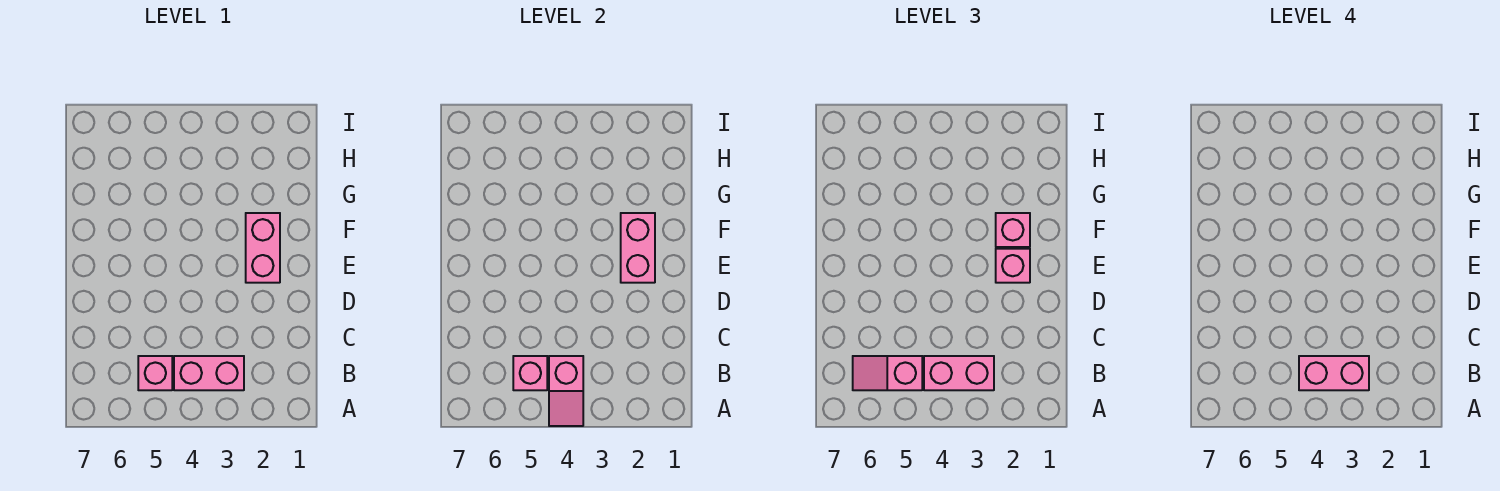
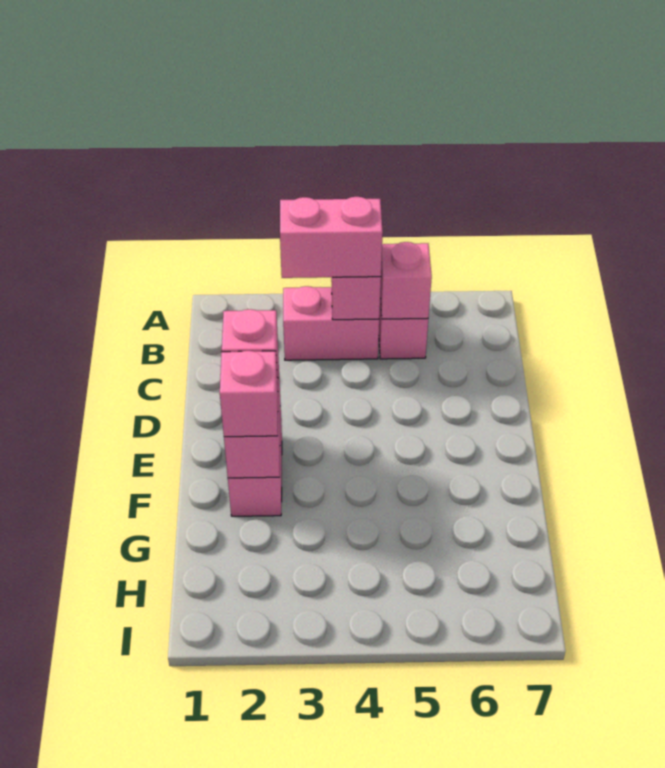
pink brick B3:B4 level 4 -> none
pink slope B5:B6 level 3 top 5 -> none

